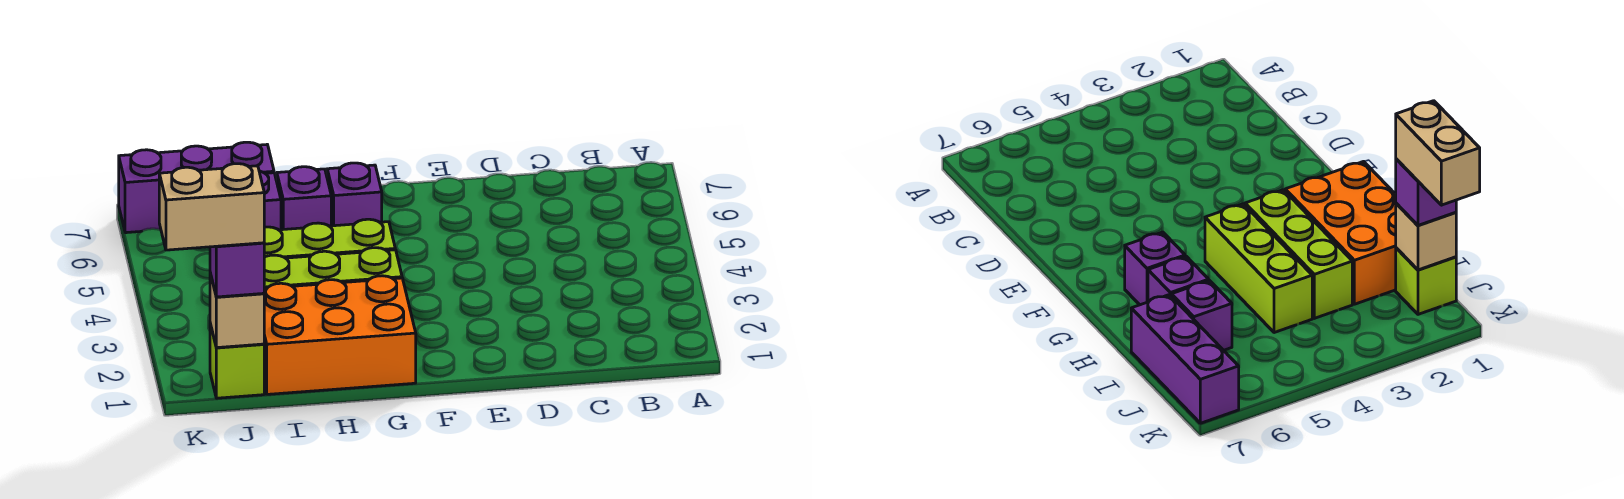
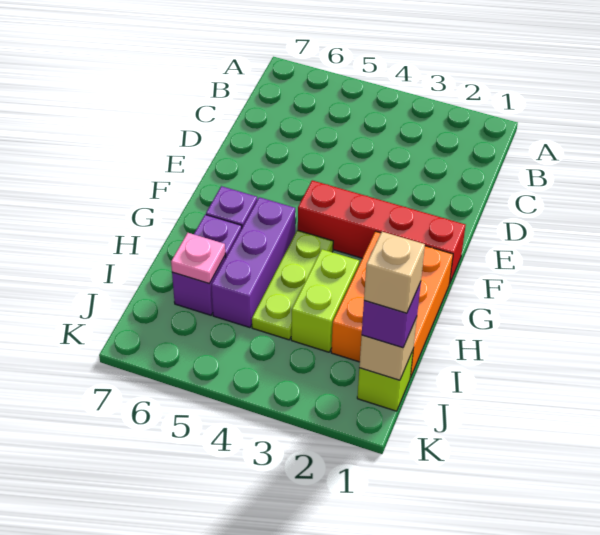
none -> red brick F1:F4 level 1
lime brick G3:I3 level 1 -> lime brick H3:I3 level 1
lime brick G4:I4 level 1 -> lime plate G4:I4 level 1
none -> pink plate I6 level 2
purple brick I7:K7 level 1 -> purple brick G5:I5 level 1
tan brick J1:K1 level 4 -> tan brick J1 level 4

